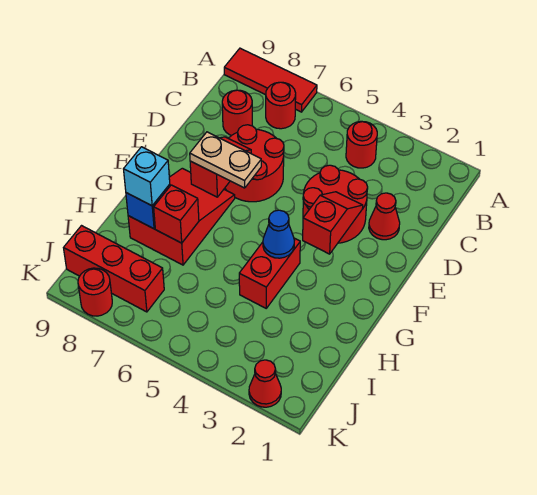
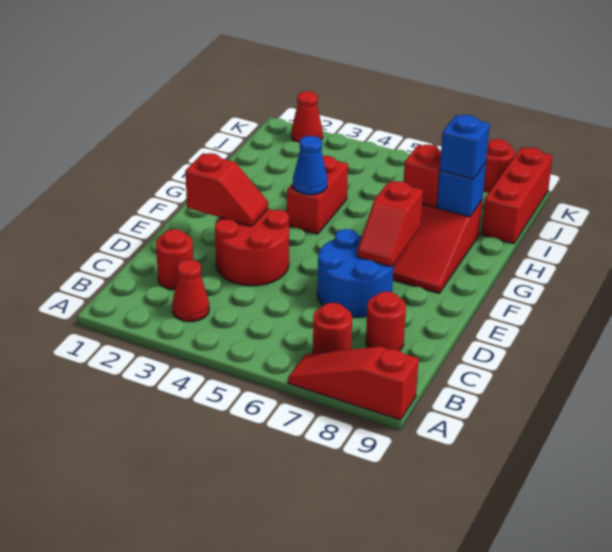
red tile A7:A9 level 1 -> red slope A7:A9 level 1 top 9
red round brick B4 level 1 -> red round brick C2 level 1
red cone D2 level 1 -> red cone B3 level 1
red round brick D6:E7 level 1 -> blue round brick D6:E7 level 1
red slope E3:F3 level 2 top F -> red slope E2:E3 level 2 top 2
tan plate F6:F7 level 3 -> none
cyan brick H8 level 3 -> blue brick H8 level 3
red brick J7:J9 level 1 -> red brick I9:K9 level 1

